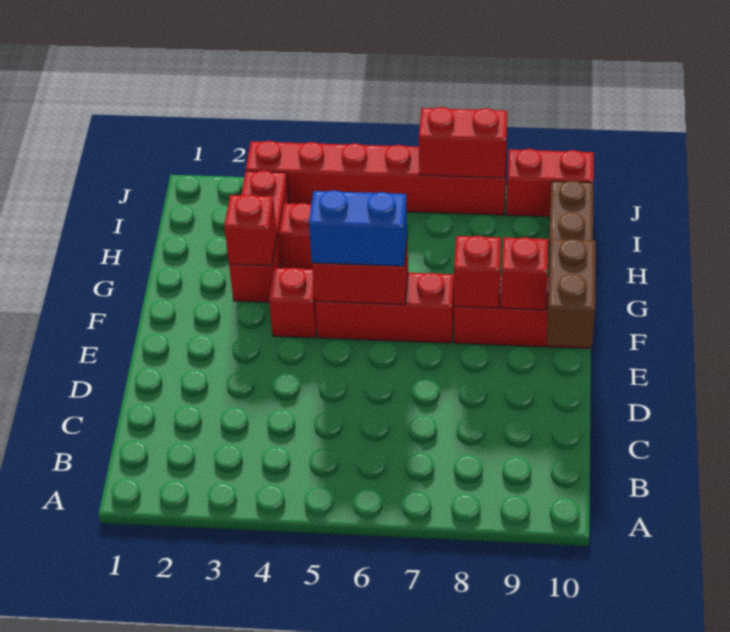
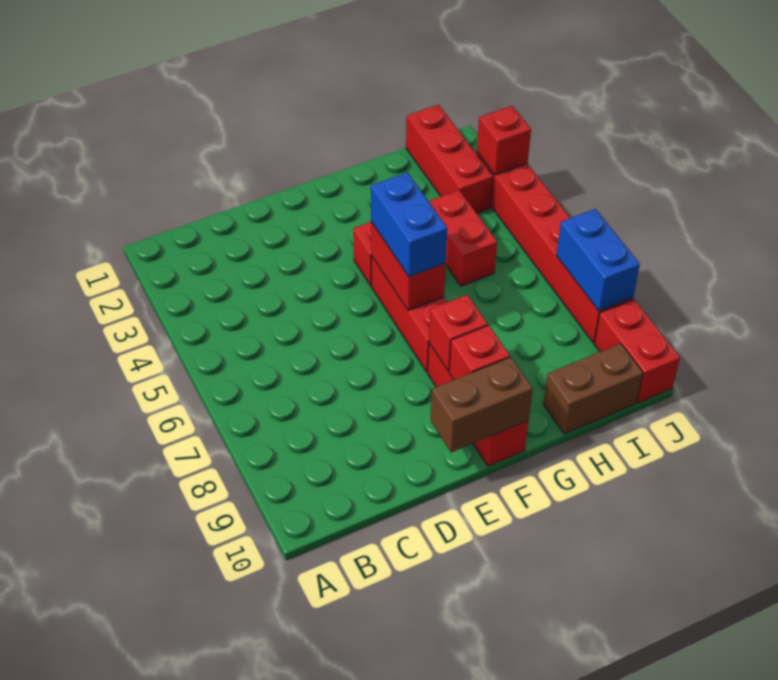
red brick G3:I3 level 1 -> red brick I1:I3 level 1
red brick G3 level 2 -> red brick J3 level 2
red brick J7:J8 level 2 -> blue brick J7:J8 level 2

